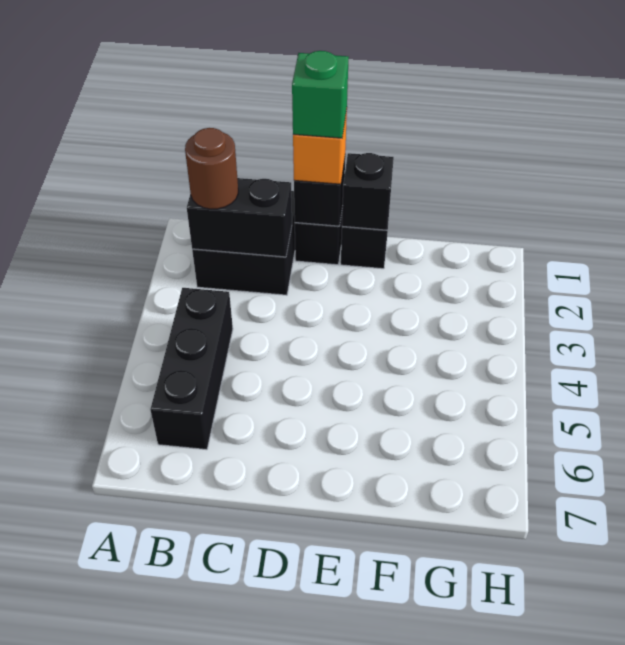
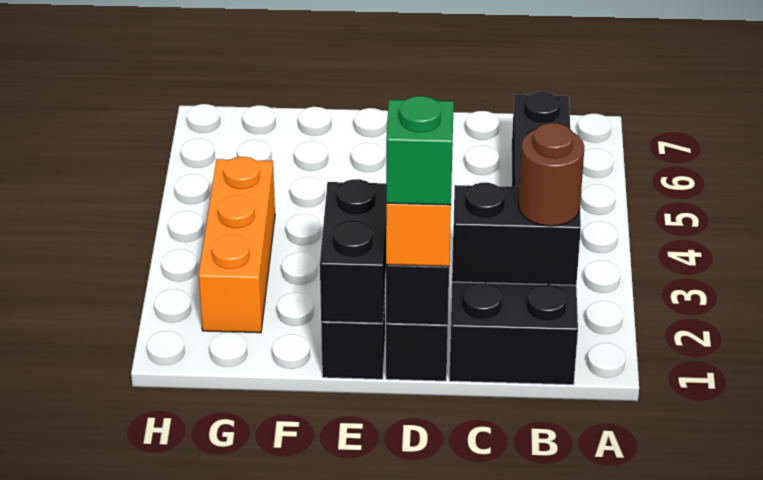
black brick E1 level 2 -> black brick E1:E2 level 2
none -> orange brick G2:G4 level 1

